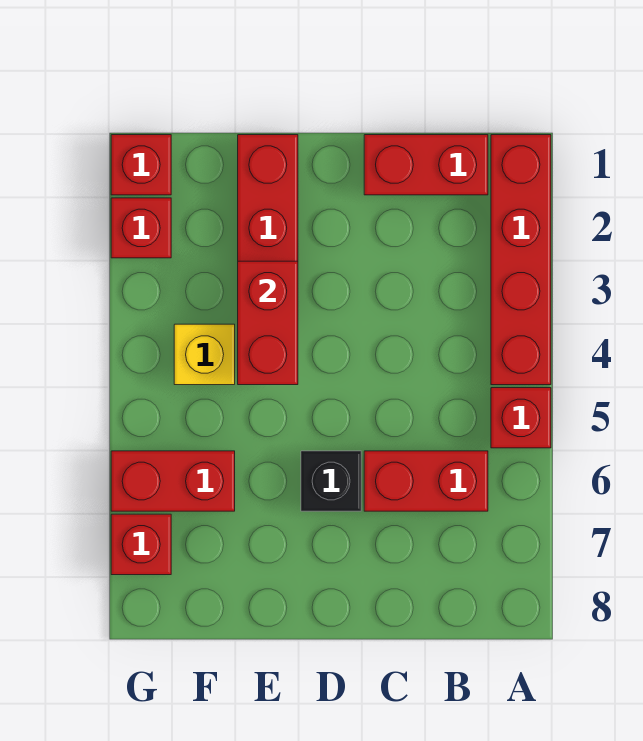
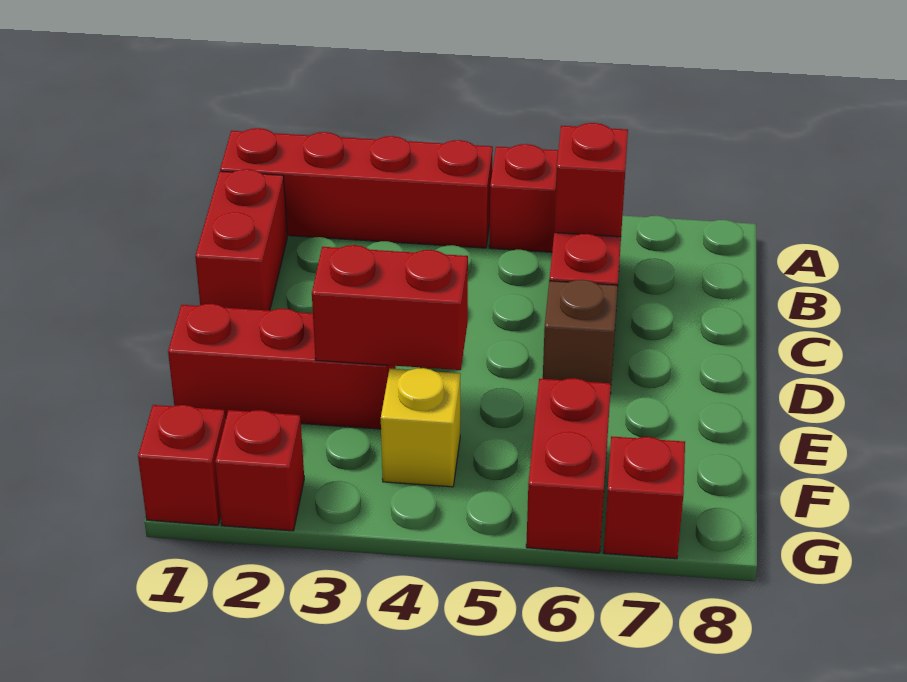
none -> red brick B6 level 2
black brick D6 level 1 -> brown brick D6 level 1

